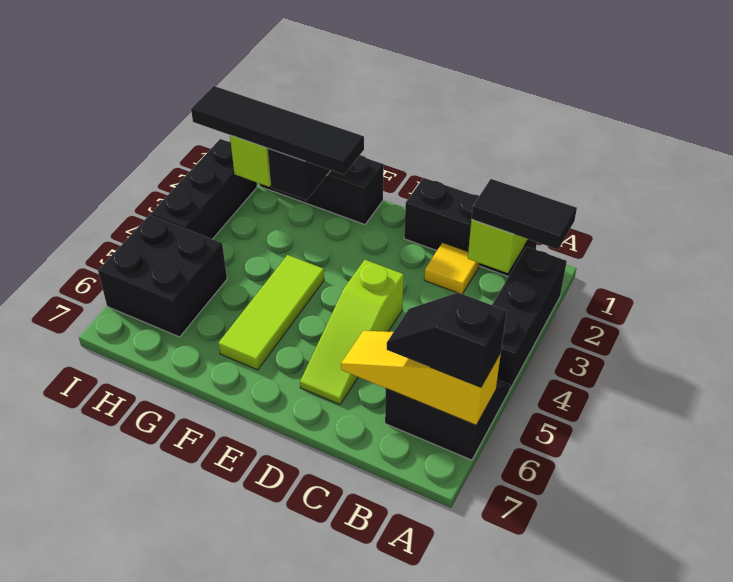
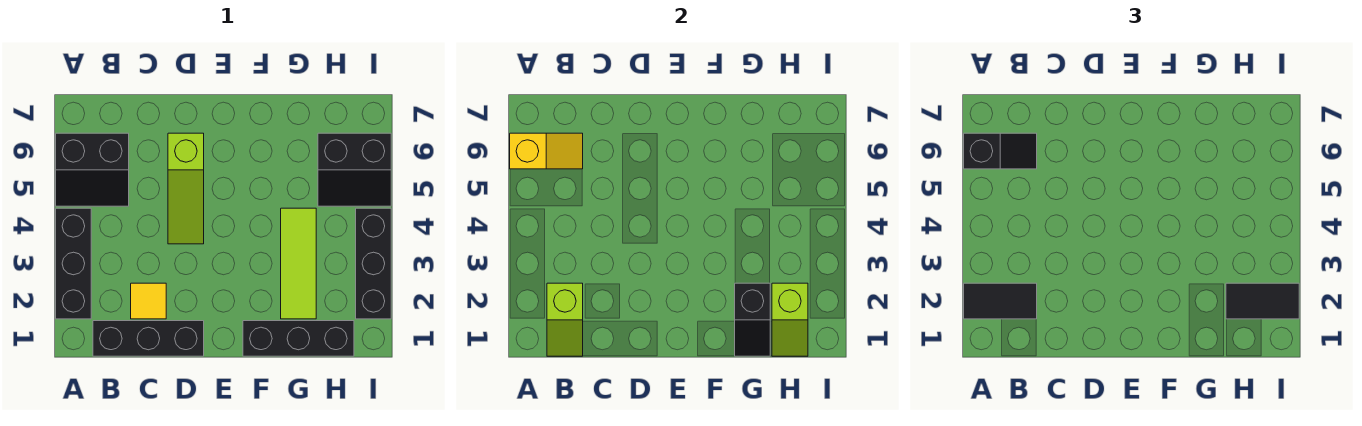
yellow slope A6:C6 level 2 top A -> yellow slope A6:B6 level 2 top A
lime slope D4:D6 level 1 top 4 -> lime slope D4:D6 level 1 top 6
black tile F2:I2 level 3 -> black tile H2:I2 level 3
lime tile F4:F6 level 1 -> lime tile G2:G4 level 1
black brick H5:I6 level 1 -> black slope H5:I6 level 1 top 6

